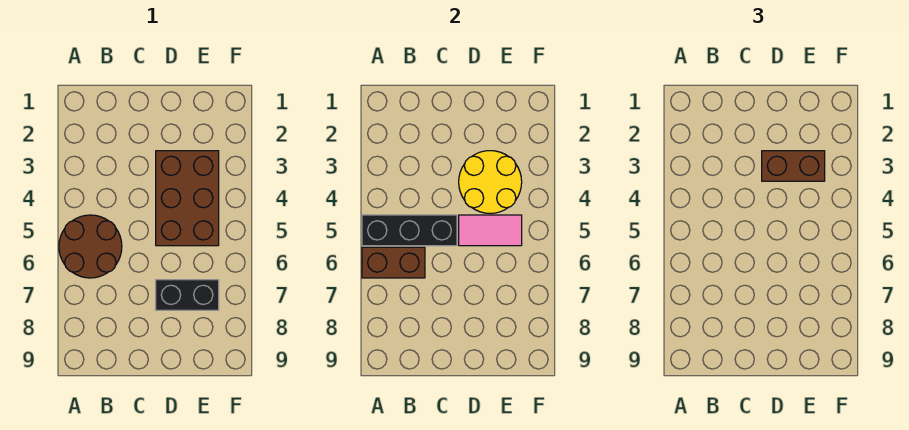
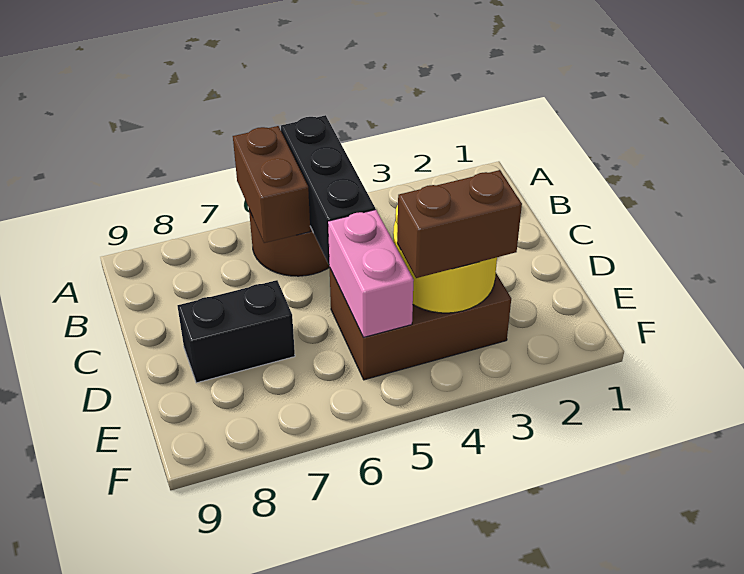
brown brick D3:E3 level 3 -> brown brick E3:E4 level 3
pink tile D5:E5 level 2 -> pink brick D5:E5 level 2
black brick D7:E7 level 1 -> black brick D7:D8 level 1

